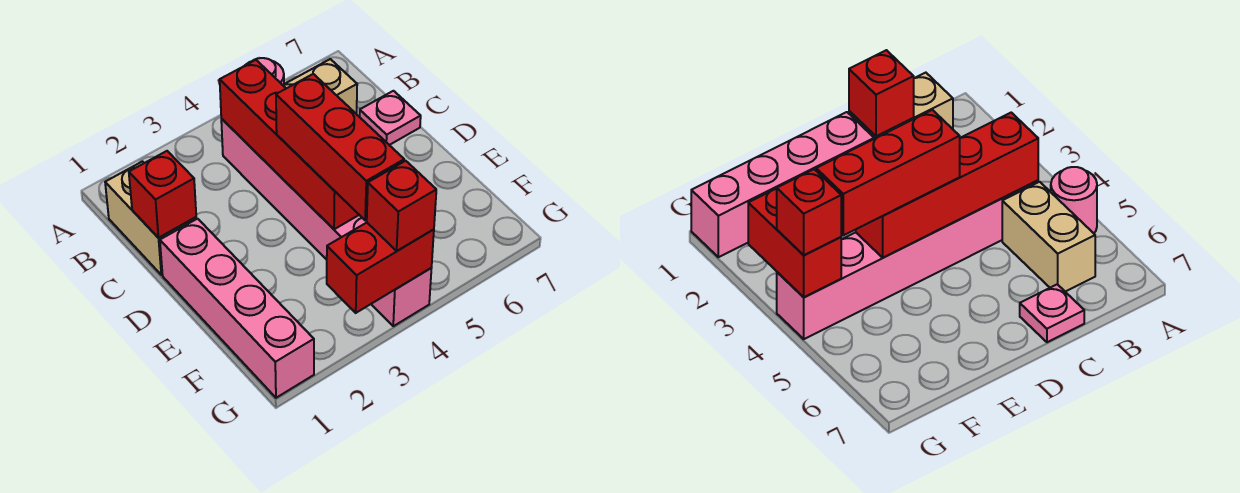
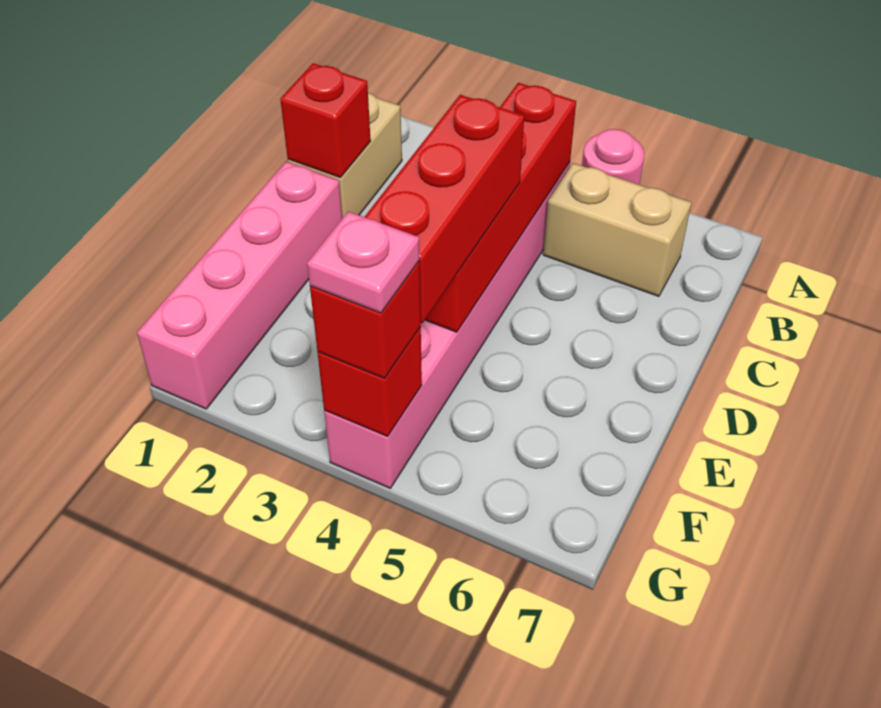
pink plate C7 level 1 -> pink plate G4 level 4
red brick G3:G4 level 2 -> red brick G4 level 2

